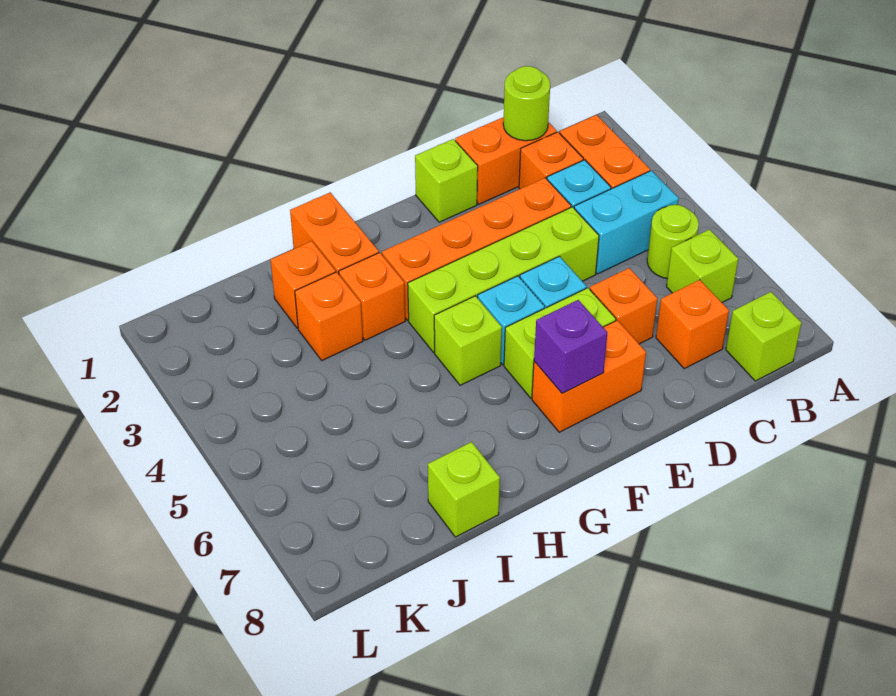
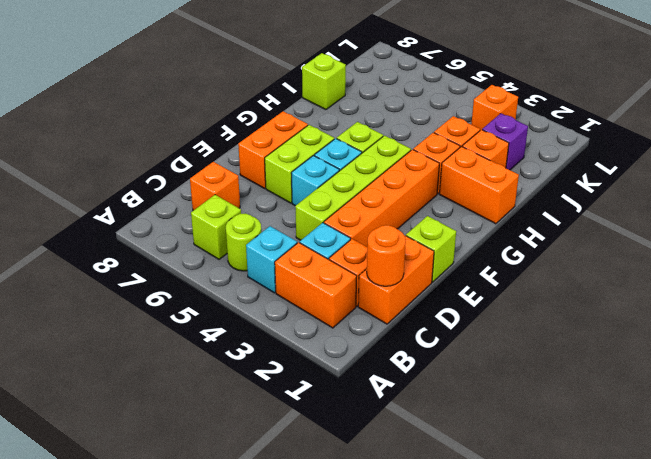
cyan brick B4:C4 level 1 -> cyan brick B4 level 1
lime brick B8 level 1 -> none
lime round brick C1 level 2 -> orange round brick C1 level 2
orange brick D6 level 1 -> orange brick K3 level 1
purple brick F7 level 2 -> purple brick J2 level 1

